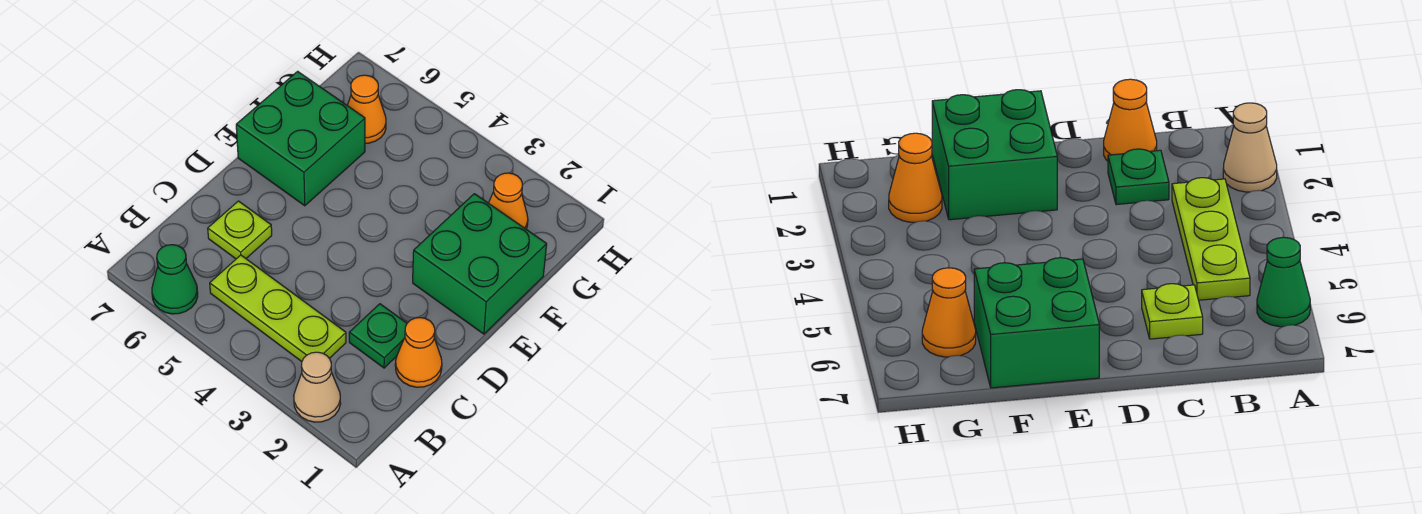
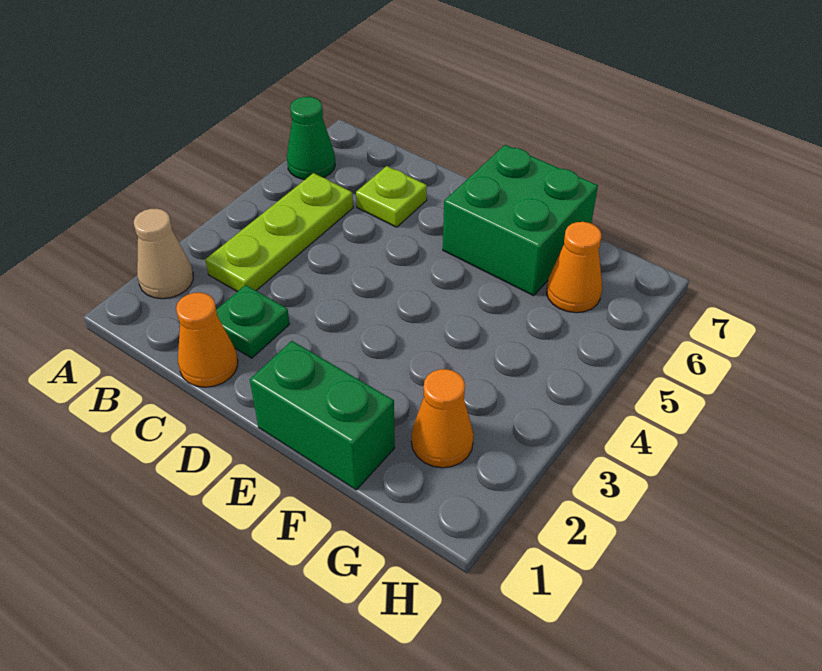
green brick E1:F2 level 1 -> green brick E1:F1 level 1

